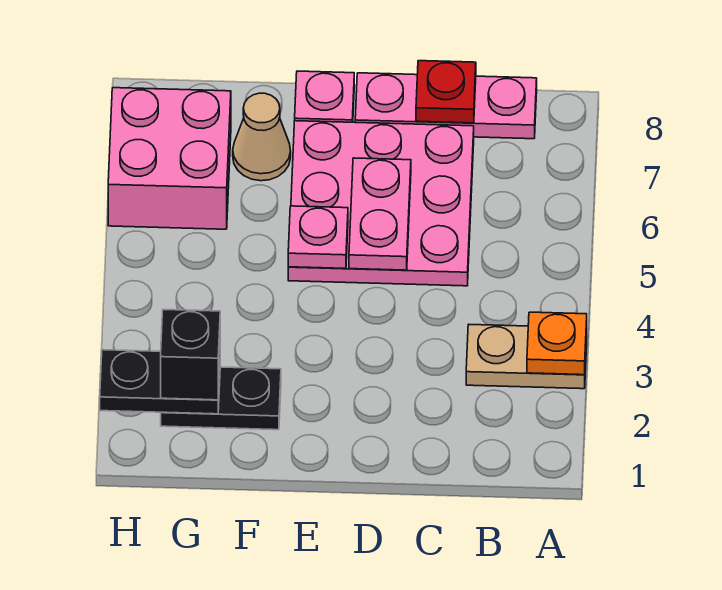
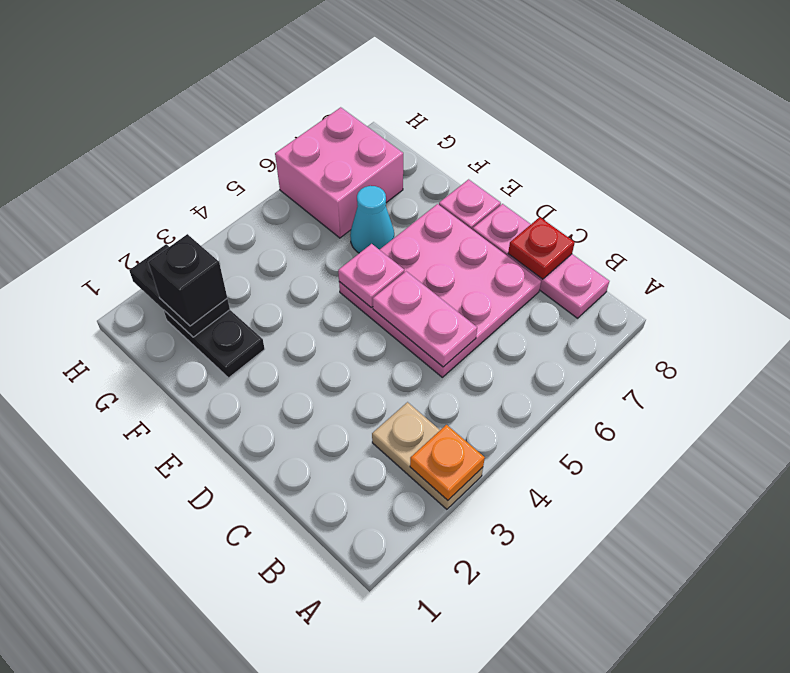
pink plate D5:D6 level 2 -> pink plate C5:D5 level 2
none -> cyan cone F6 level 1
tan cone F7 level 1 -> none

